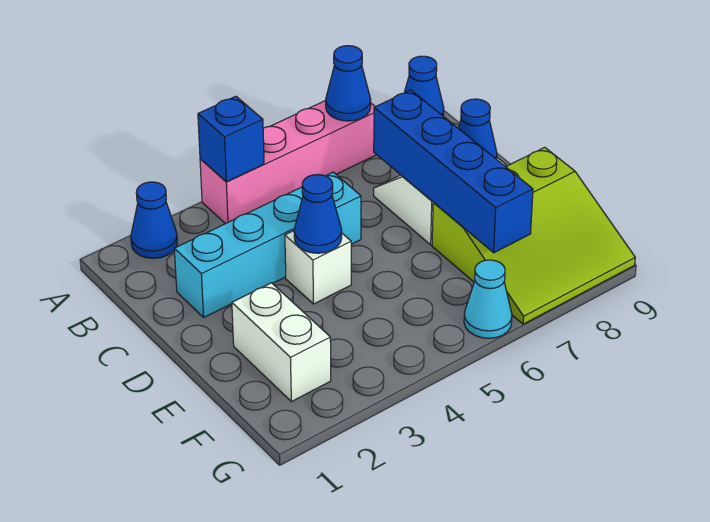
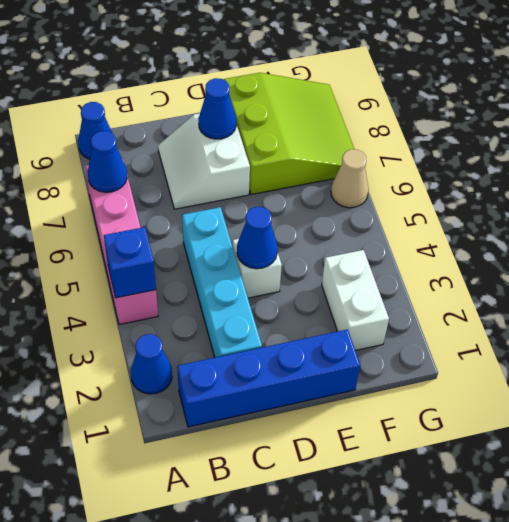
blue brick C7:F7 level 2 -> blue brick B1:E1 level 1
white brick E2:F2 level 1 -> white brick F2:F3 level 1
cyan cone G6 level 1 -> tan cone G6 level 1

